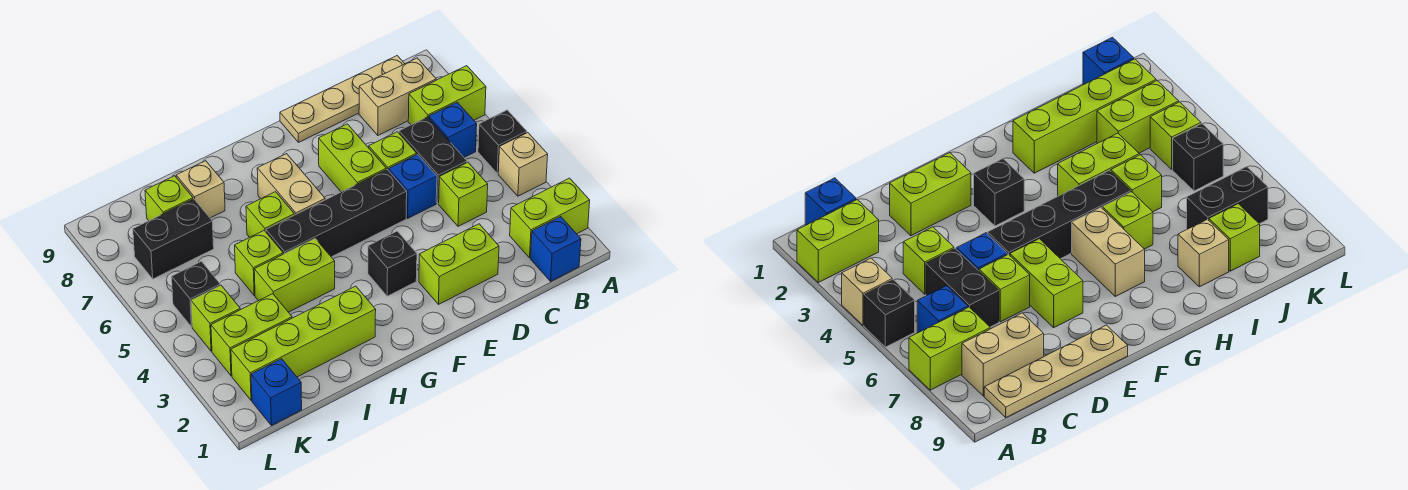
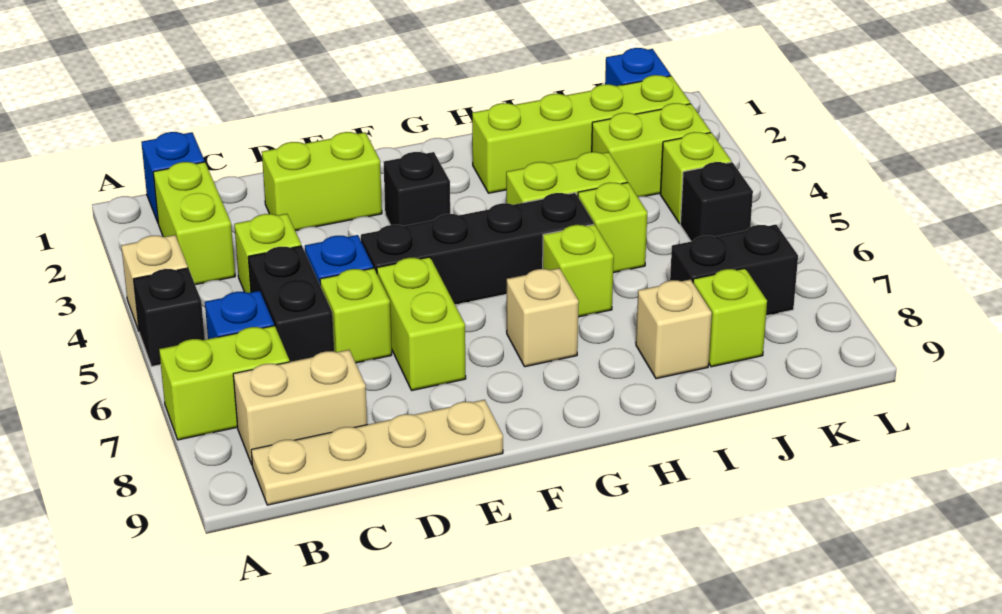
lime brick A2:B2 level 1 -> lime brick B2:B3 level 1
tan brick G6:G7 level 1 -> tan brick G7 level 1

